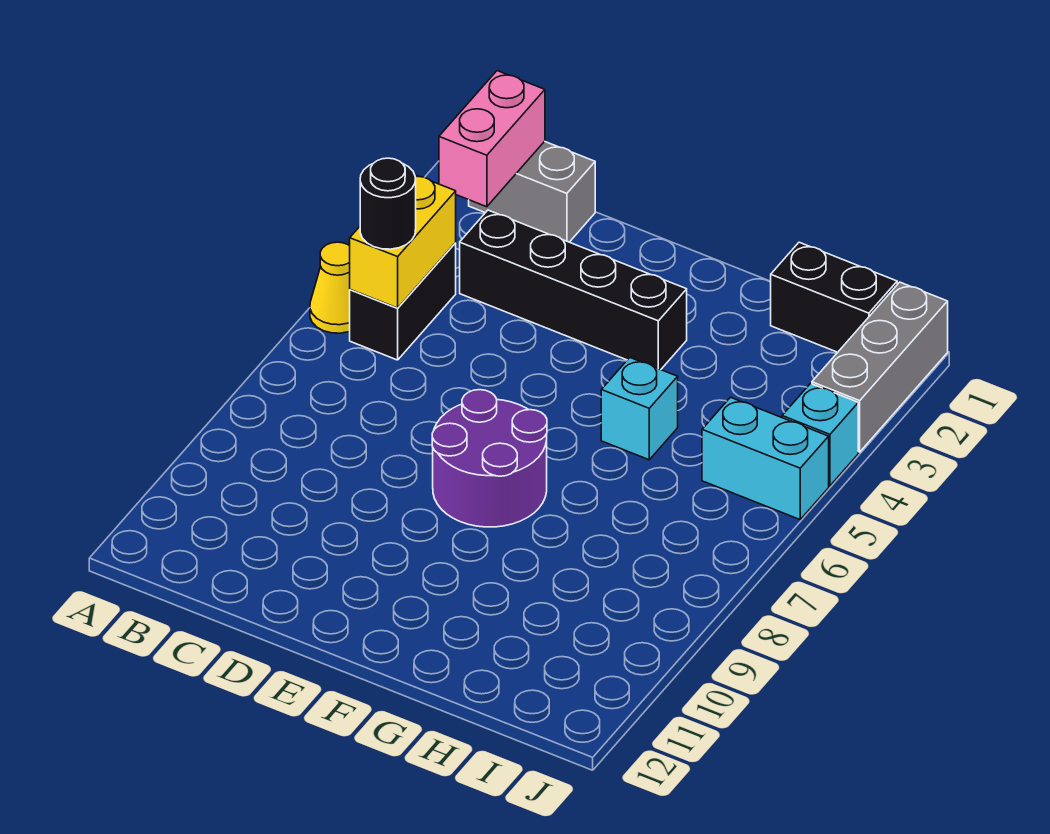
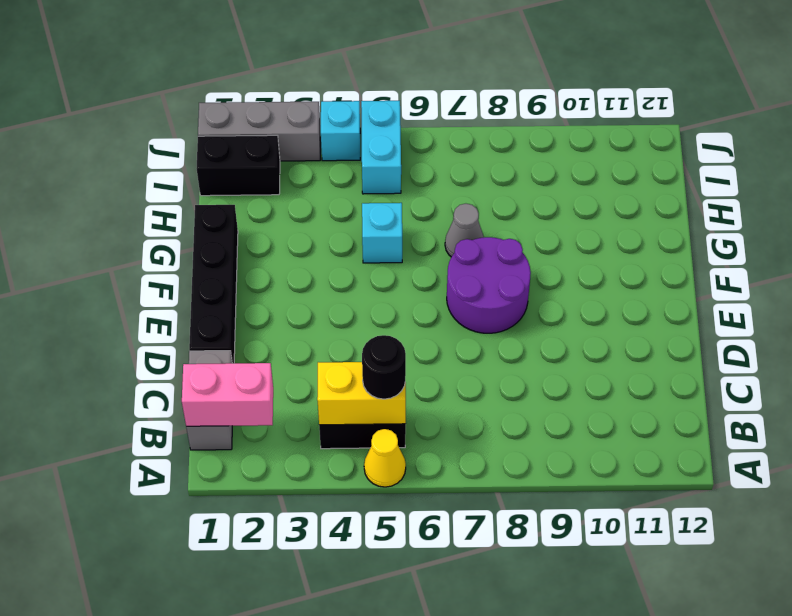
black brick C3:F3 level 1 -> black brick D1:G1 level 1
none -> grey cone G7 level 1
black brick H1:I1 level 1 -> black brick I1:I2 level 1

